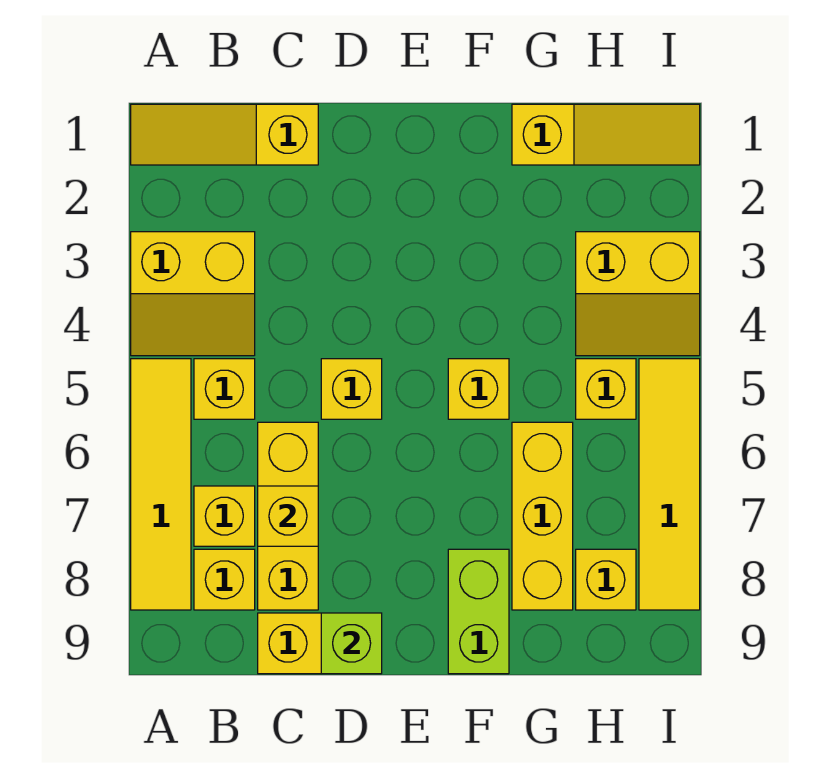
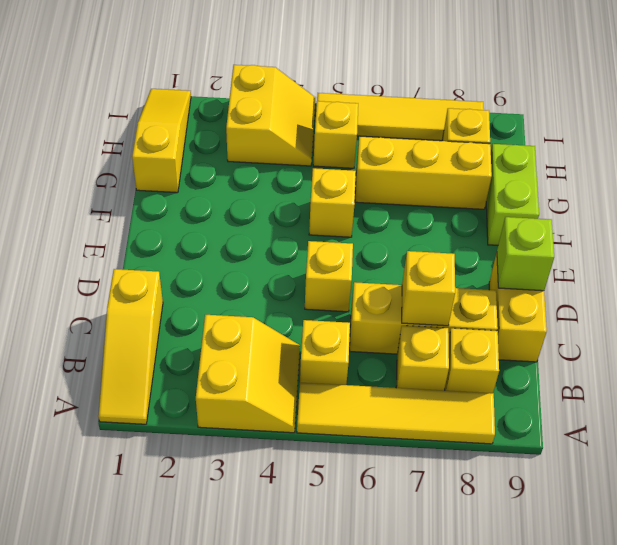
lime brick F8:F9 level 1 -> lime brick F9:G9 level 1

